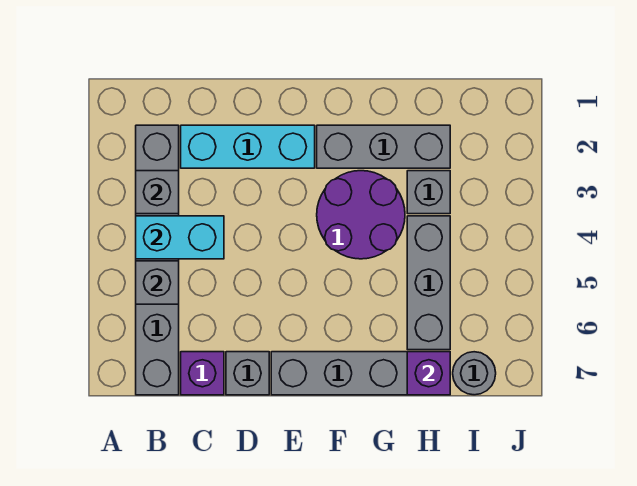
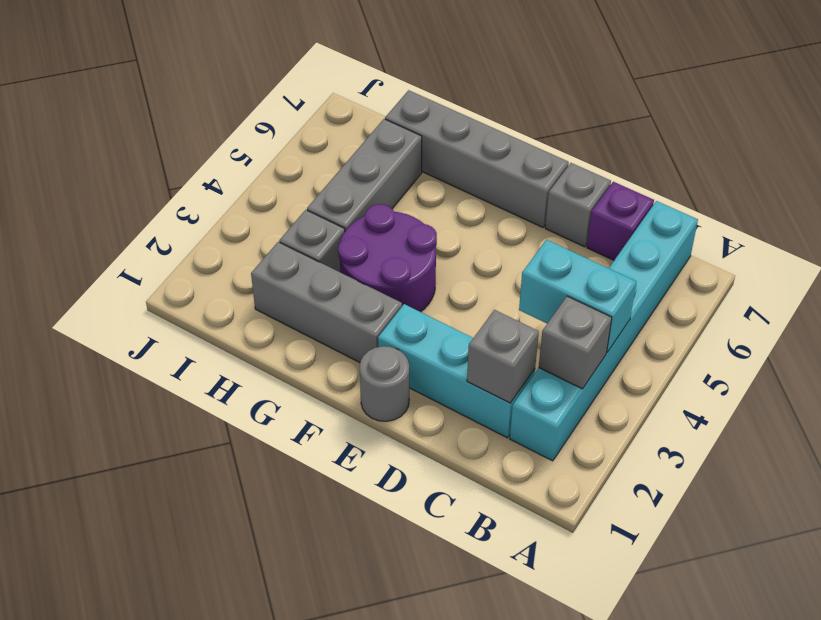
grey brick B2:B7 level 1 -> cyan brick B2:B7 level 1
grey brick B5 level 2 -> grey brick C2 level 2
purple brick H7 level 2 -> none
grey round brick I7 level 1 -> grey round brick E1 level 1

